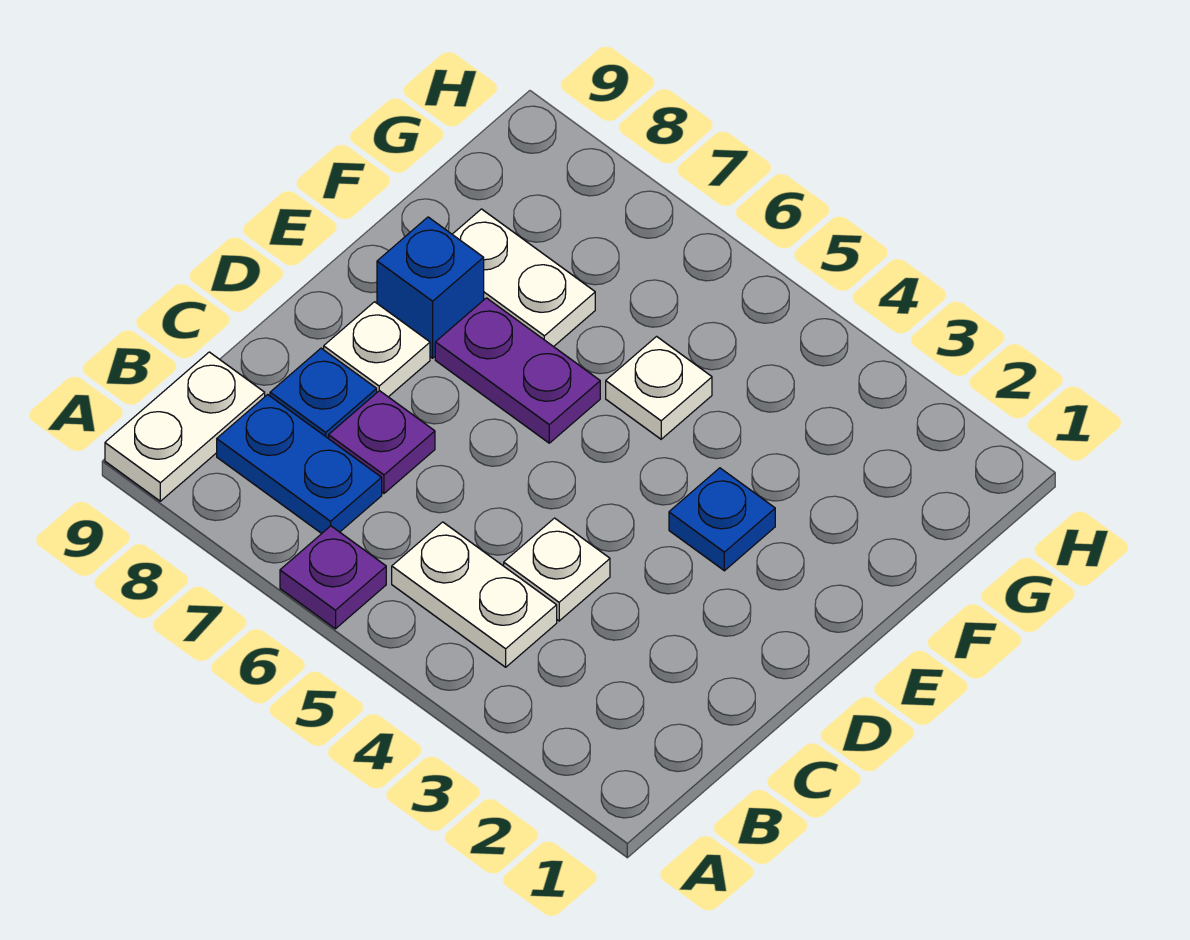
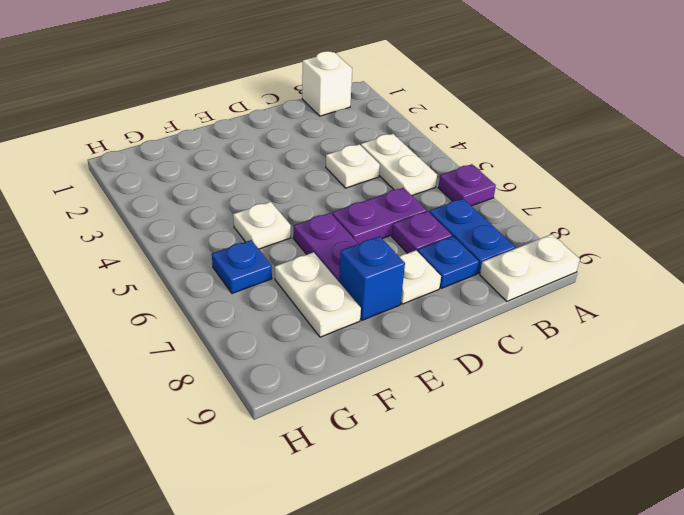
none -> white brick B1 level 1
none -> purple plate C6:D6 level 1
blue plate E3 level 1 -> blue plate G6 level 1

